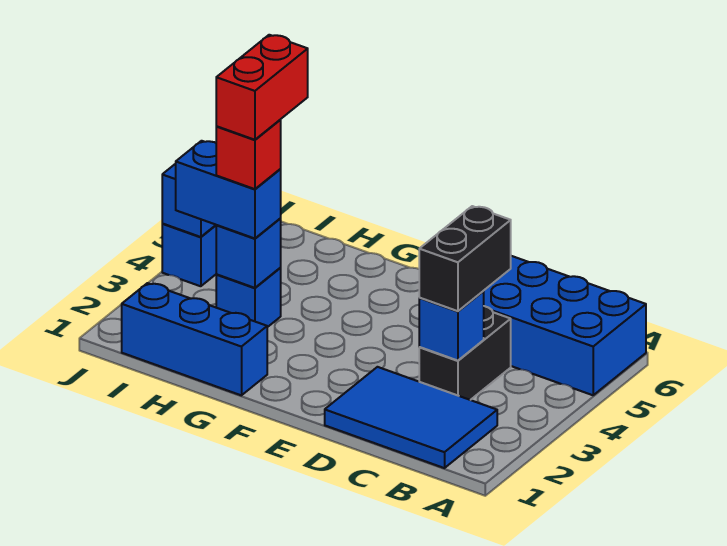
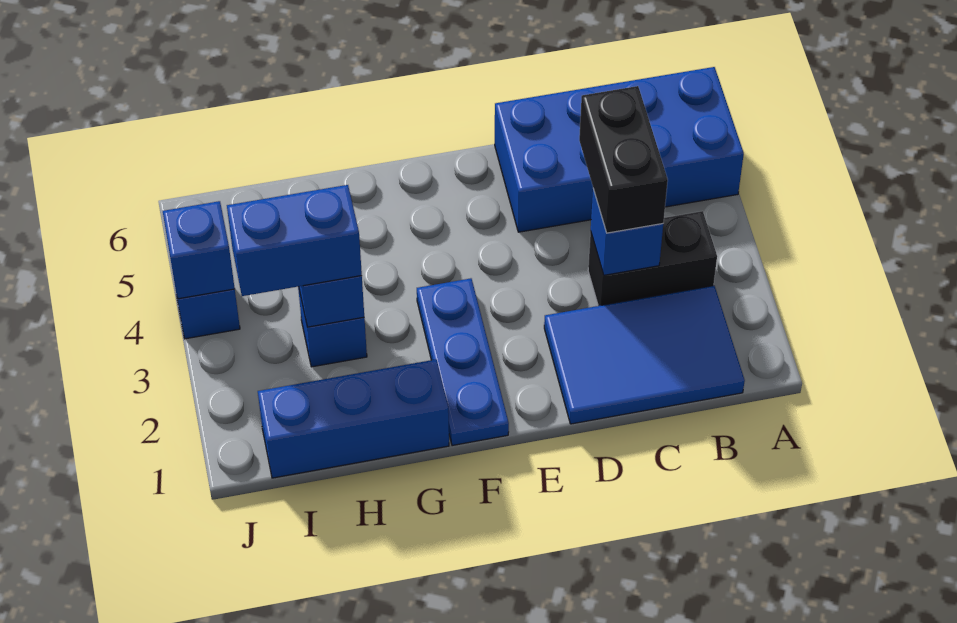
black brick C3:C4 level 1 -> black brick B3:C3 level 1
none -> blue plate F1:F3 level 1
red brick H3 level 4 -> none
red brick H3:H4 level 5 -> none

